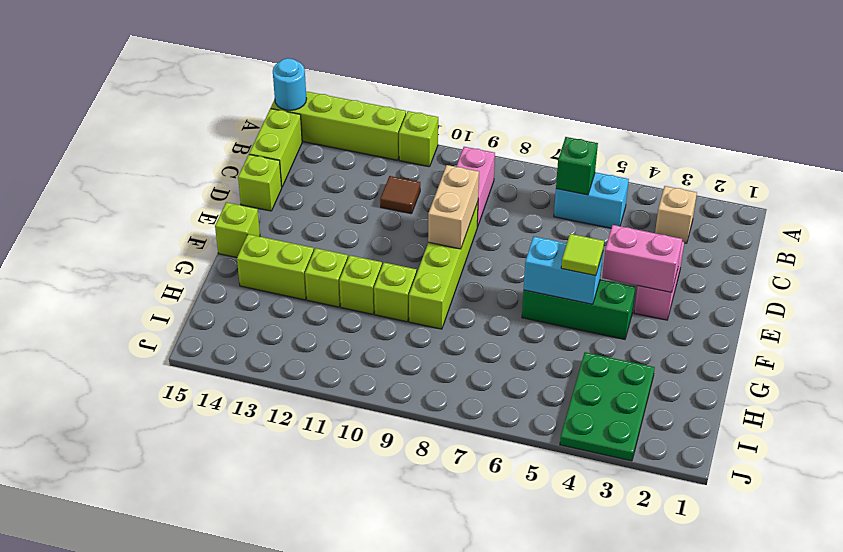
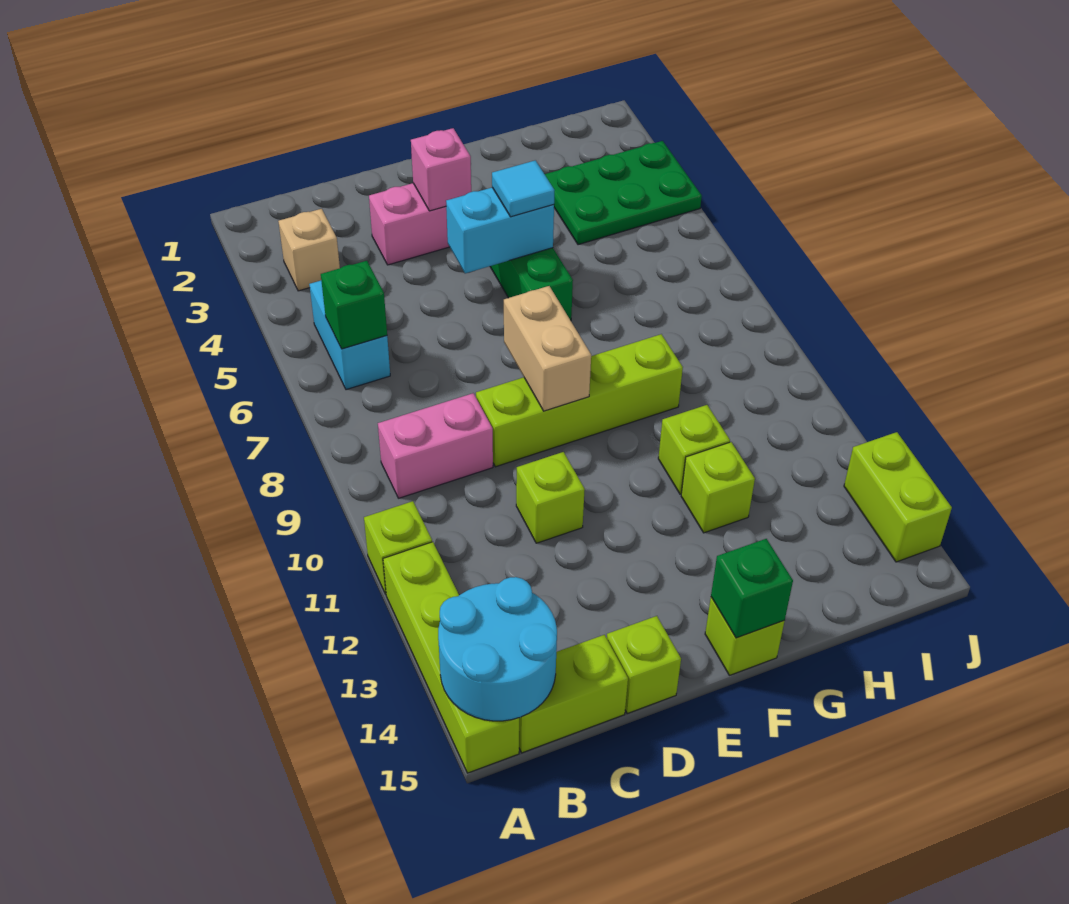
cyan round brick A15 level 2 -> cyan round brick A14:B15 level 2
brown tile C11 level 1 -> none
tan brick D9:E9 level 2 -> tan brick E8:E9 level 2
pink brick E3:E4 level 2 -> pink brick E3 level 2
cyan brick F5:F6 level 2 -> cyan brick E5:F5 level 2
lime tile F5 level 3 -> cyan tile F5 level 3
none -> green brick F15 level 2
lime brick G10 level 1 -> lime brick D11 level 1
lime brick G13:G14 level 1 -> lime brick J13:J14 level 1

